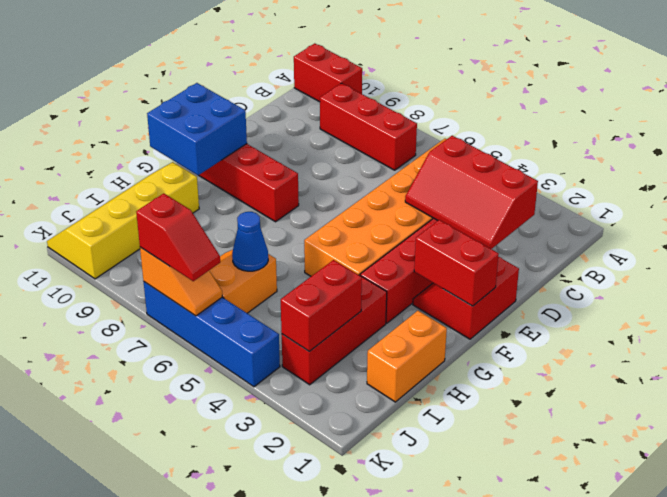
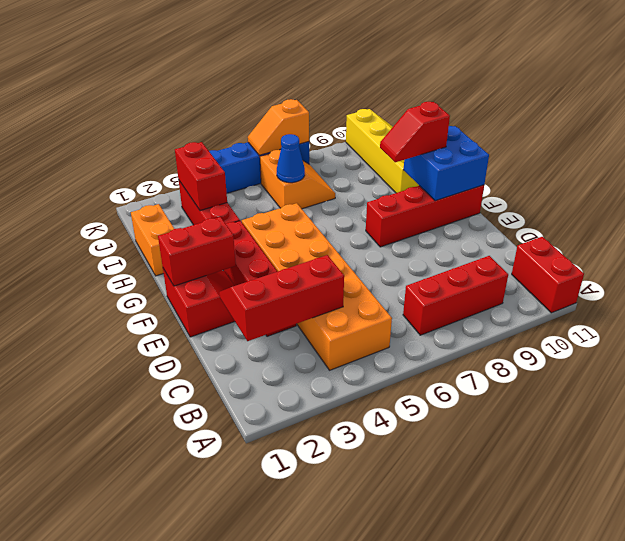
red brick A10:A11 level 1 -> red brick A11:B11 level 1
red slope K6:K7 level 3 top 7 -> red slope G9:G10 level 3 top 10

